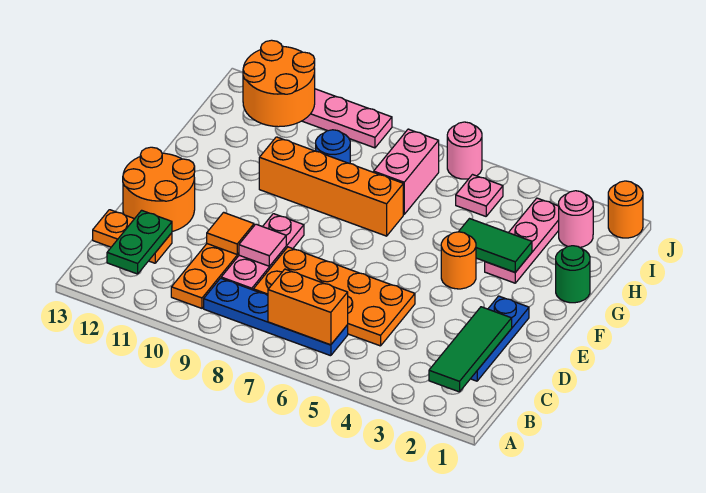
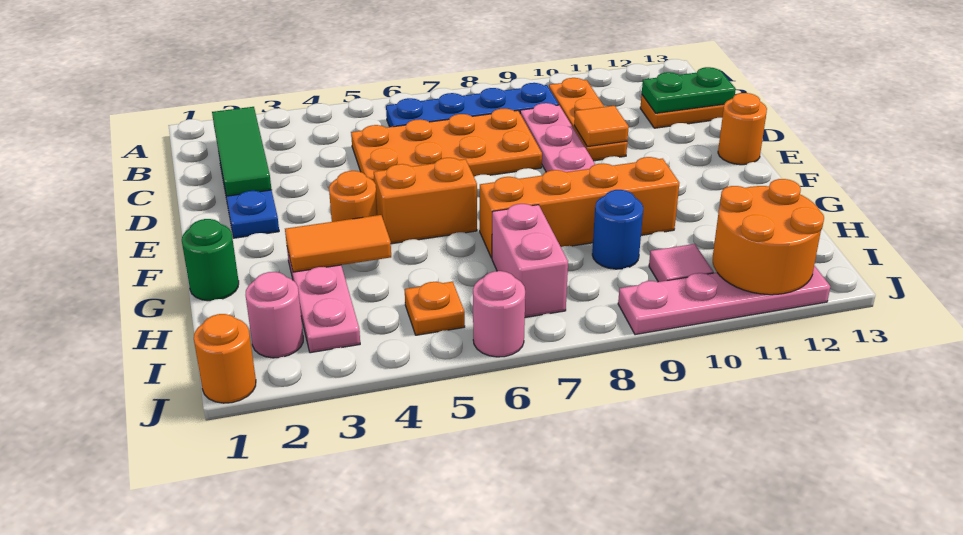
orange brick B6:B7 level 2 -> orange brick F5:F6 level 1
green plate B12:C12 level 2 -> green plate C12:C13 level 2
pink tile D9 level 2 -> pink tile I10 level 1
orange round brick D12:E13 level 1 -> orange round brick E13 level 1
green tile G3:G4 level 2 -> orange tile G3:G4 level 2
pink plate I5 level 1 -> orange plate I5 level 1

